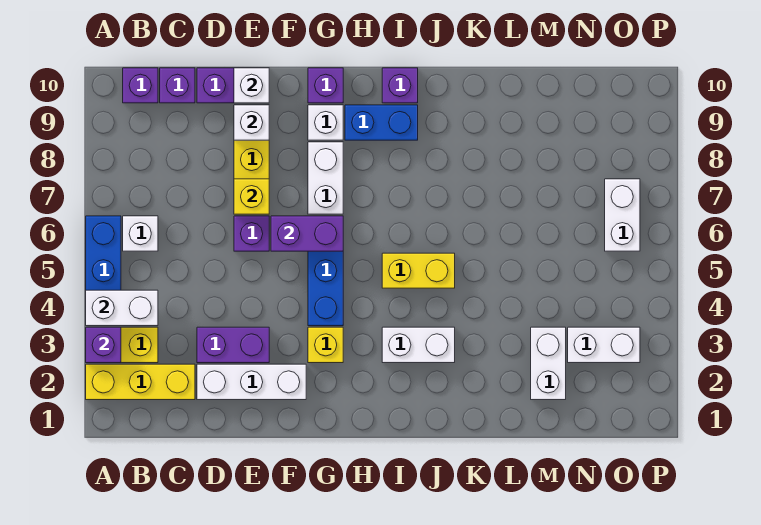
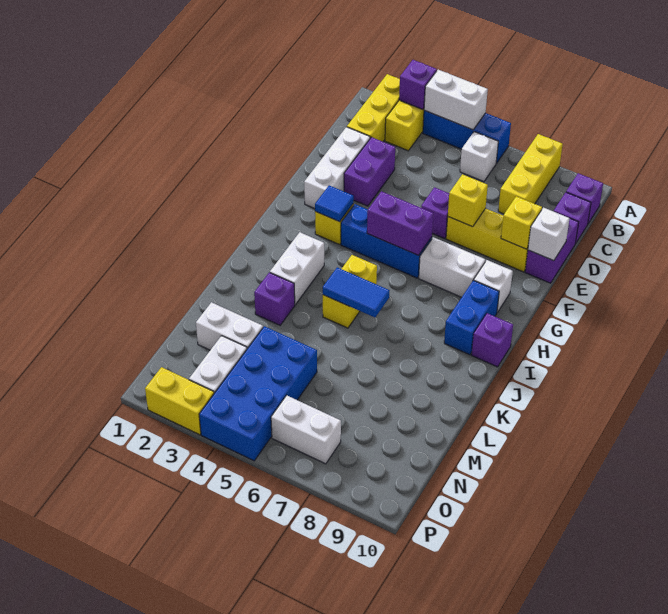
white brick A4:B4 level 2 -> white brick A4:A5 level 2
none -> yellow brick A8:C8 level 1
white brick E9 level 2 -> yellow brick E9 level 2
purple brick F6:G6 level 2 -> purple brick G5:G6 level 2
none -> blue tile G3 level 2
purple brick G10 level 1 -> purple brick K3 level 1
none -> blue tile J5:J6 level 2
none -> blue brick M4:P5 level 1
none -> yellow brick P2:P3 level 1

